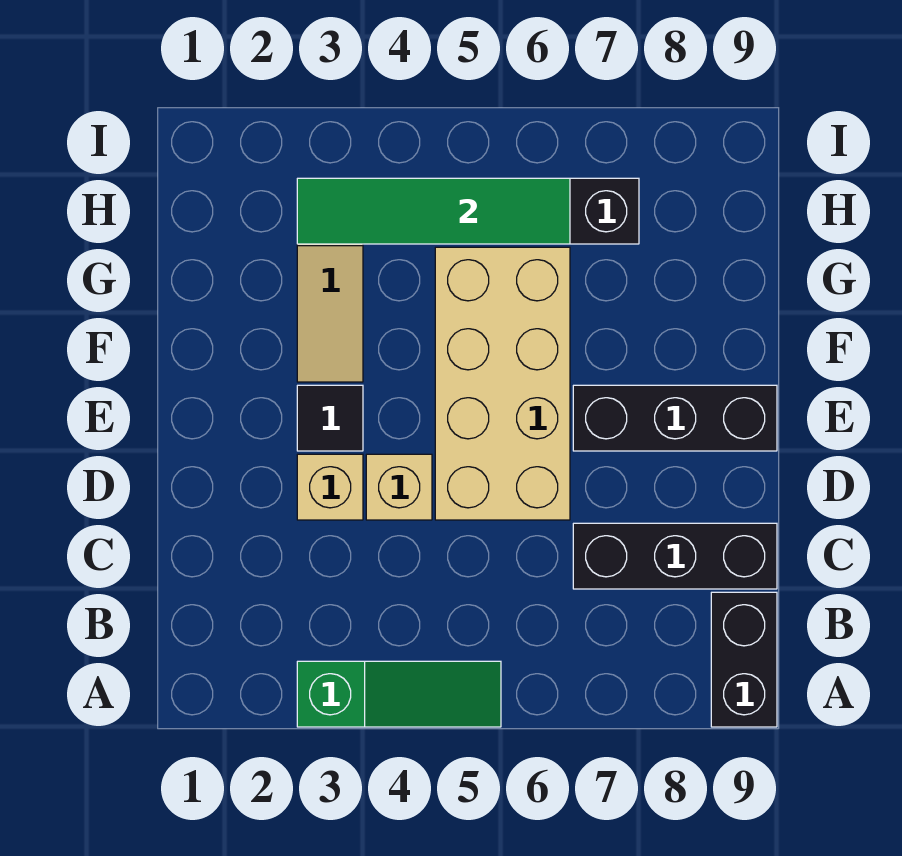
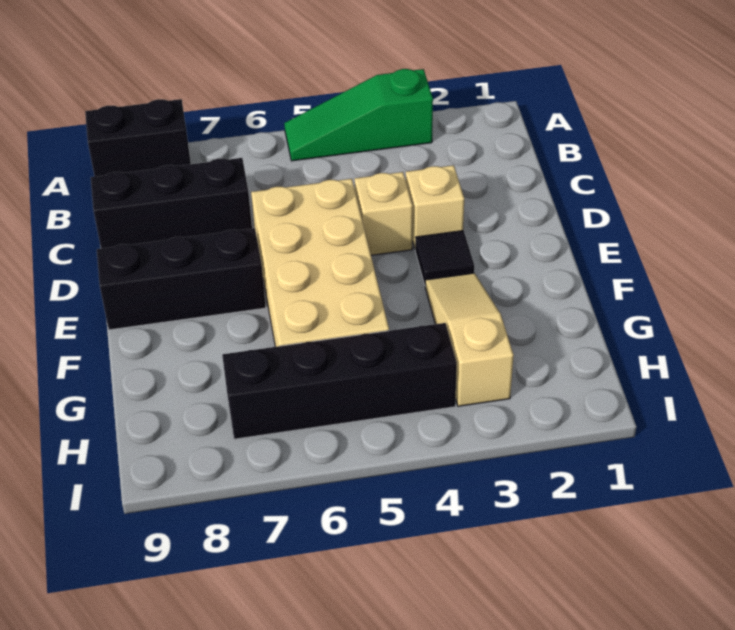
black brick A9:B9 level 1 -> black brick A8:A9 level 1
green tile H3:H6 level 2 -> none

